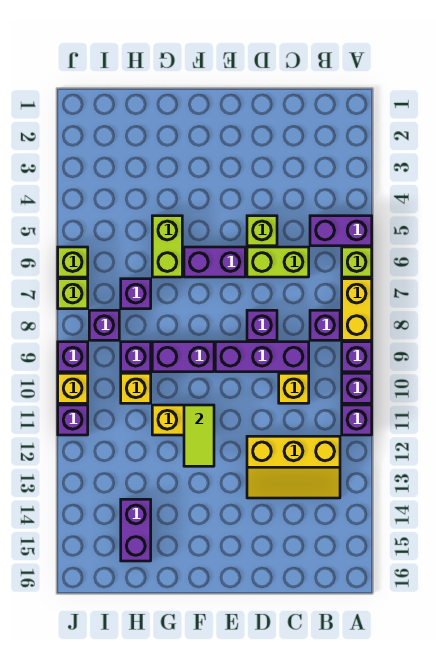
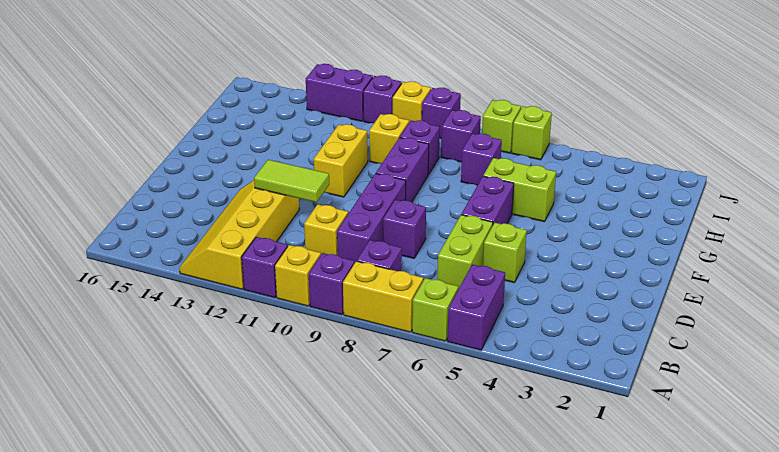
purple brick A10 level 1 -> yellow brick A10 level 1
yellow slope B12:D13 level 1 top 12 -> yellow slope A12:D13 level 1 top 12
lime tile F11:F12 level 2 -> lime tile D11:D12 level 2
purple brick H14:H15 level 1 -> purple brick J12:J13 level 1

